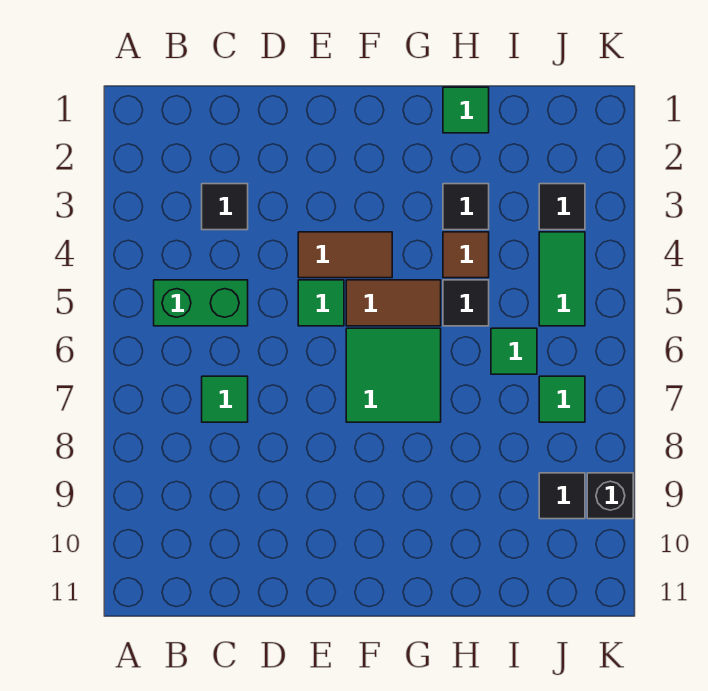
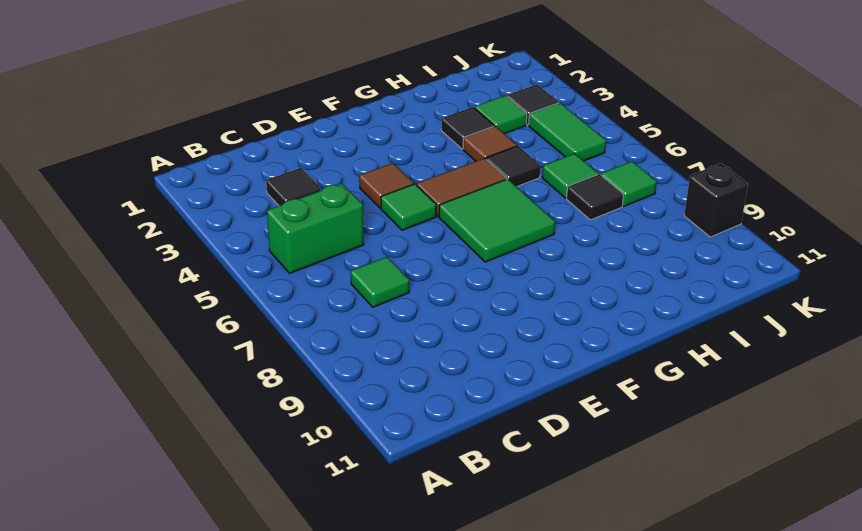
brown tile E4:F4 level 1 -> brown tile E4 level 1
green tile H1 level 1 -> green tile I3 level 1
black tile J9 level 1 -> black tile I7 level 1

